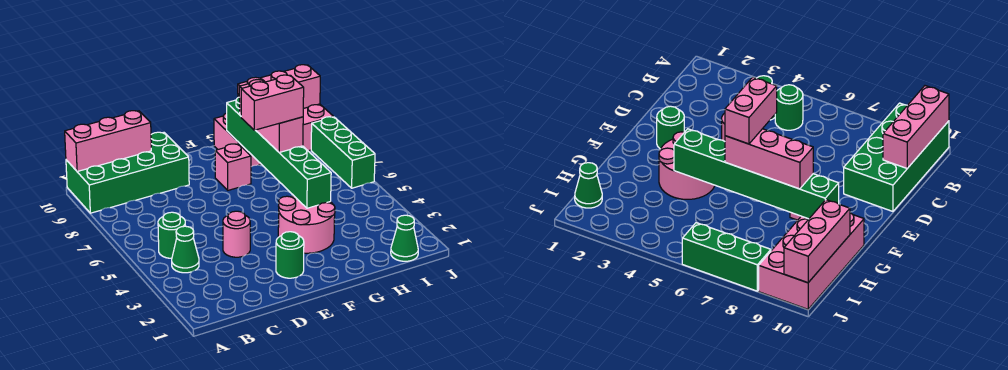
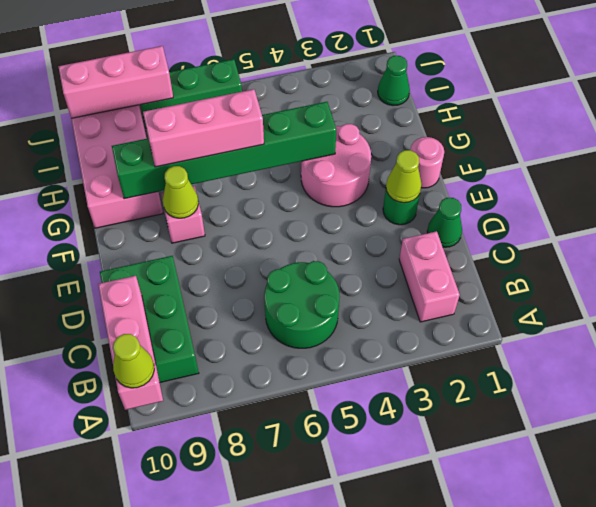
green brick A9:D10 level 1 -> green brick B9:D10 level 1
none -> lime cone A10 level 3
green cone B4 level 1 -> green cone D1 level 1
green round brick B5 level 1 -> green round brick B5:C6 level 1
pink round brick D4 level 1 -> pink round brick F1 level 1
none -> lime cone E2 level 2
pink brick F6:G6 level 4 -> pink brick B2:C2 level 1
none -> lime cone F8 level 2
pink brick H10:J10 level 2 -> pink brick J8:J10 level 2

